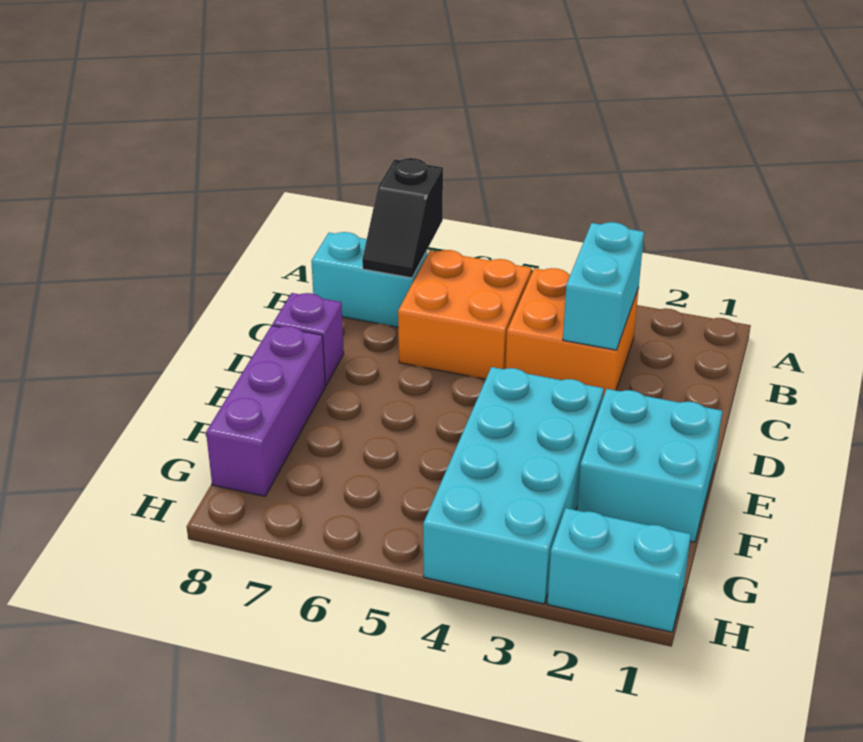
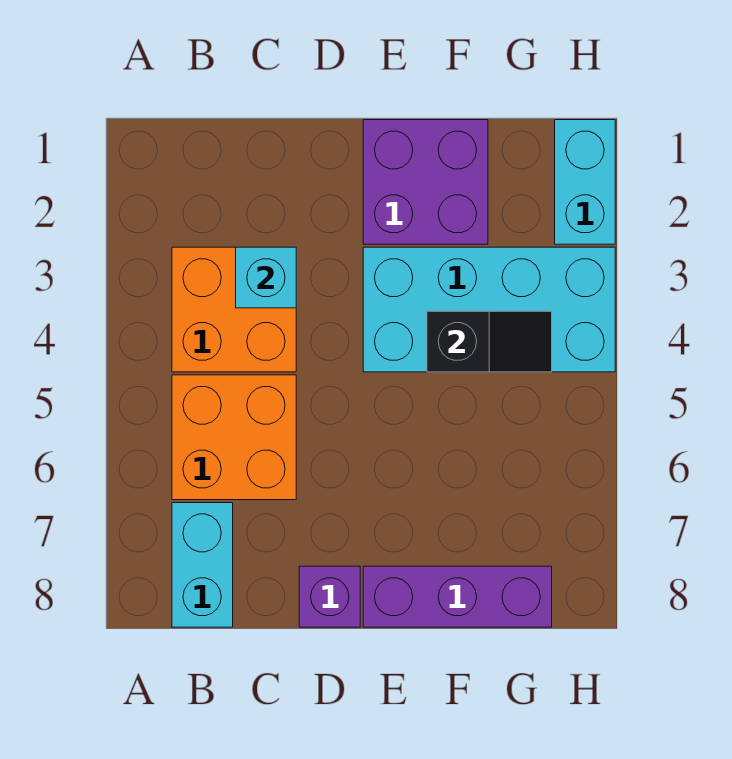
black slope A7:B7 level 2 top A -> black slope F4:G4 level 2 top F
cyan brick B3:C3 level 2 -> cyan brick C3 level 2
cyan brick E1:F2 level 1 -> purple brick E1:F2 level 1

